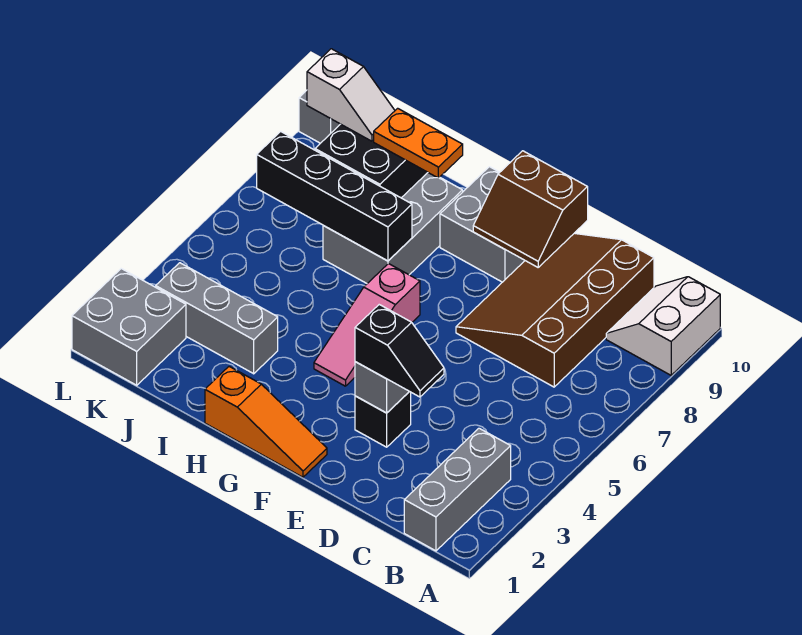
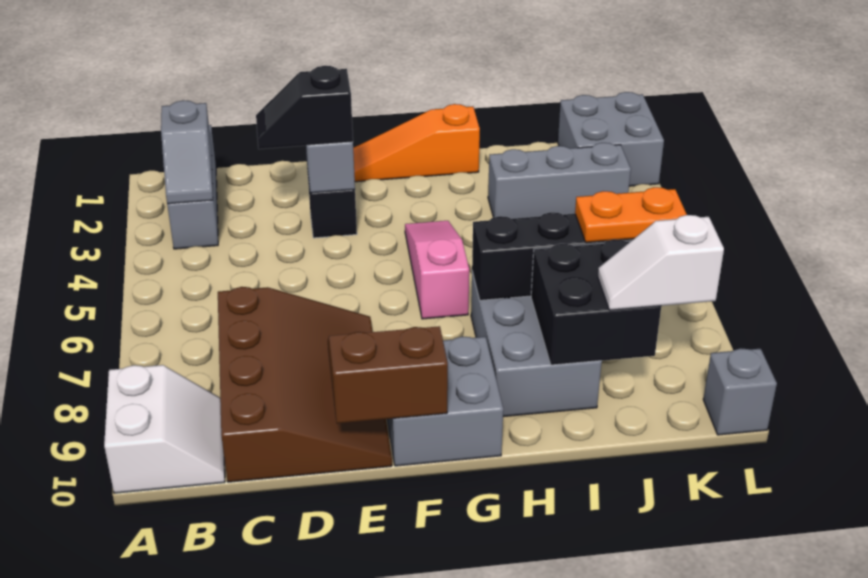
none -> grey slope B2:B3 level 2 top 2
orange plate H9:I9 level 3 -> orange plate J7:K7 level 3

